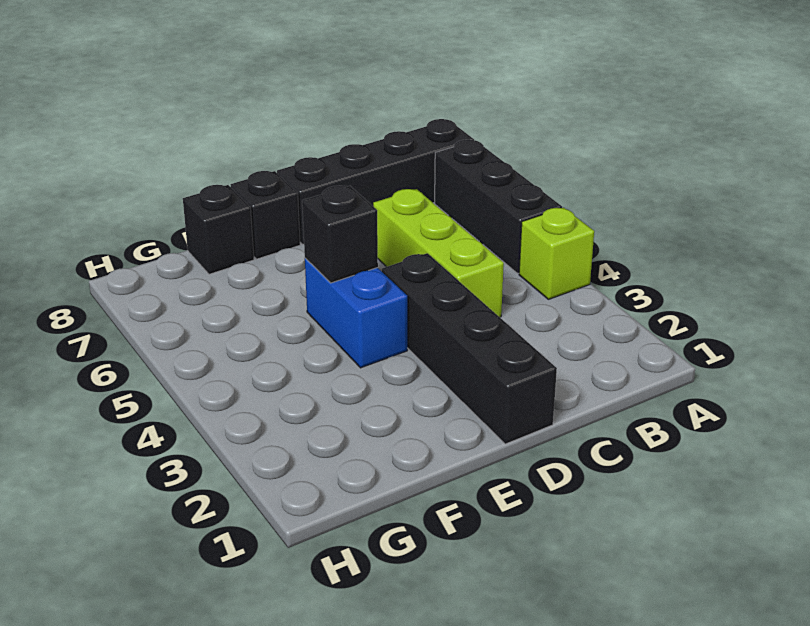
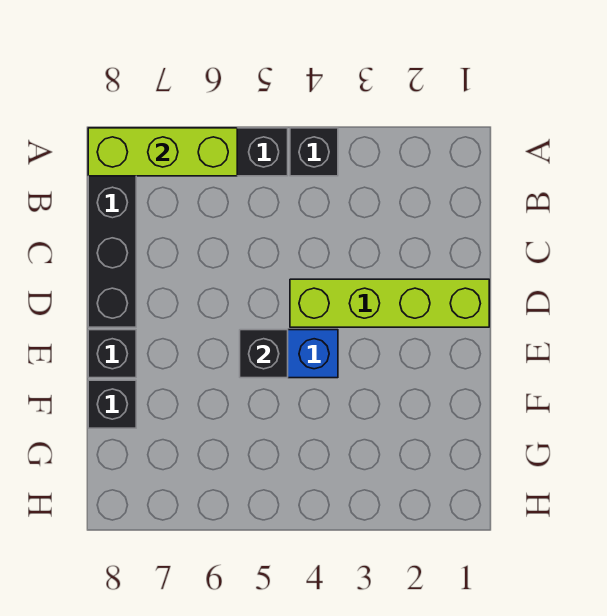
lime brick A4 level 1 -> black brick A4 level 1
lime brick C4:C6 level 1 -> lime brick A6:A8 level 2
black brick D1:D4 level 1 -> lime brick D1:D4 level 1

